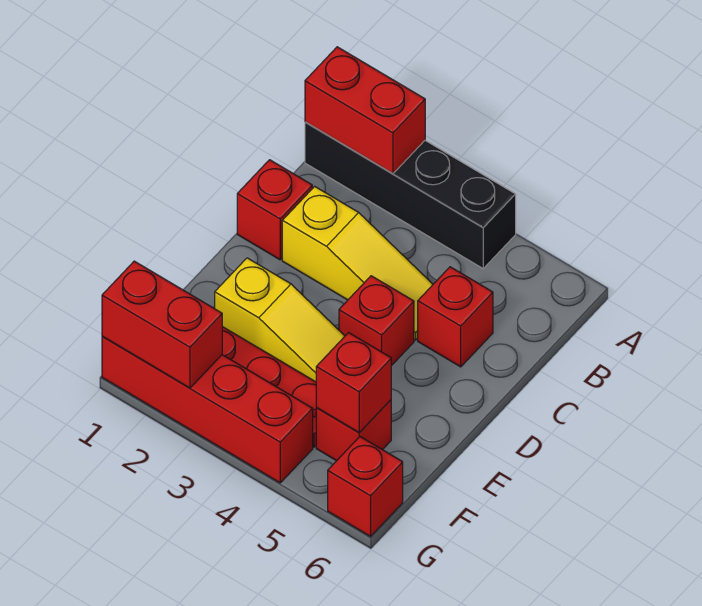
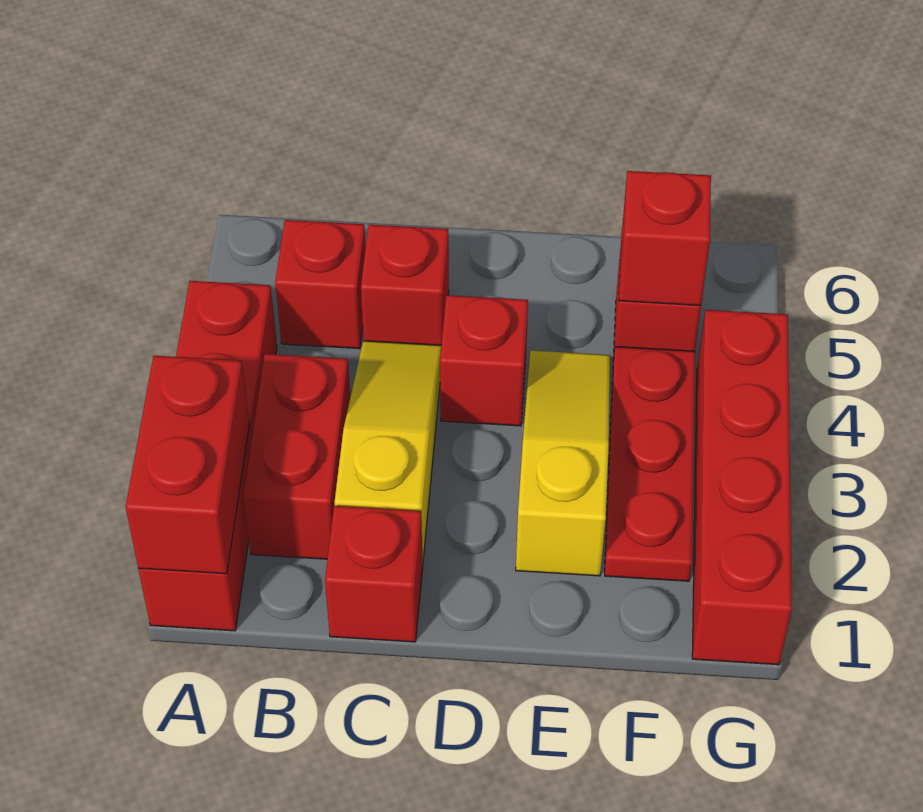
black brick A1:A4 level 1 -> red brick A1:A4 level 1
red brick G1:G2 level 2 -> red brick B2:B3 level 1
red brick G6 level 1 -> red brick B5 level 1

